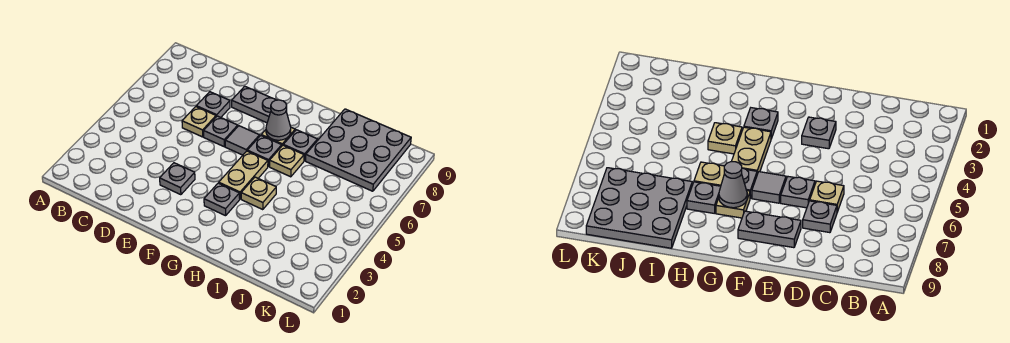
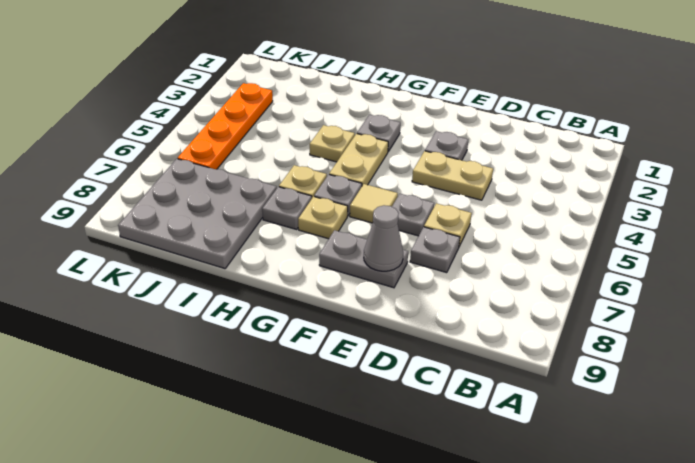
none -> tan plate D4:E4 level 1
grey tile F6 level 1 -> tan tile F6 level 1
grey cone G7 level 2 -> grey cone E8 level 2
none -> orange plate K3:K6 level 1

